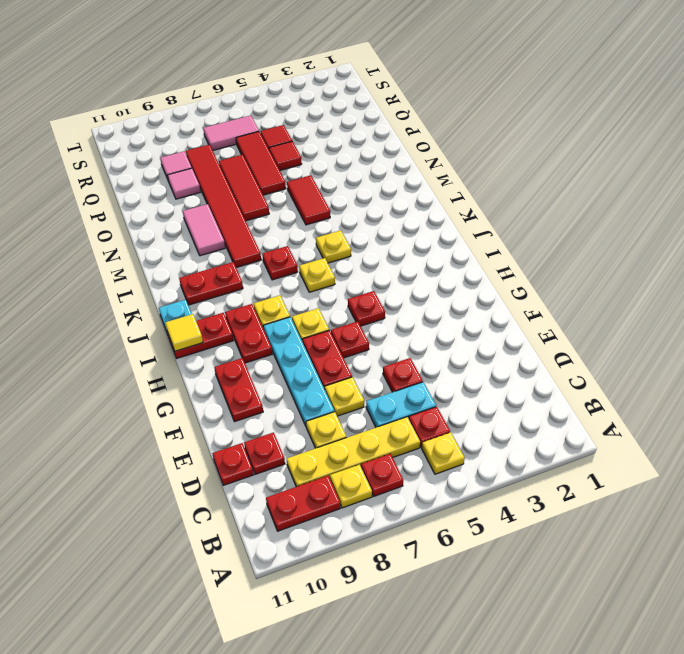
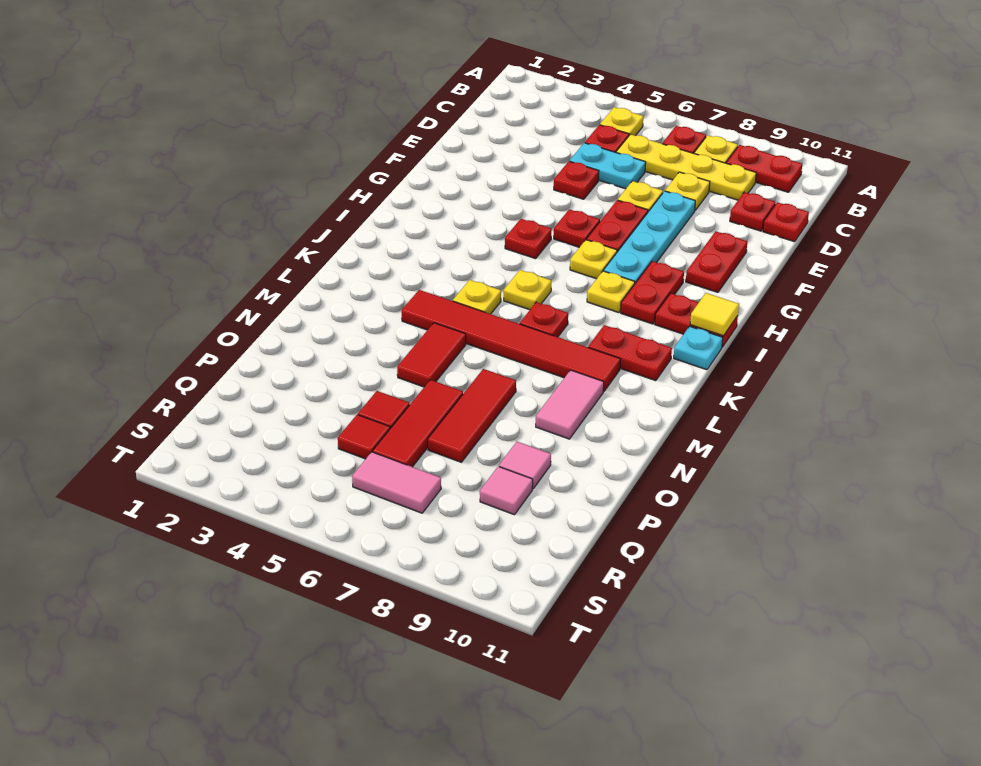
red tile L8:Q8 level 1 -> red tile L4:L9 level 1

